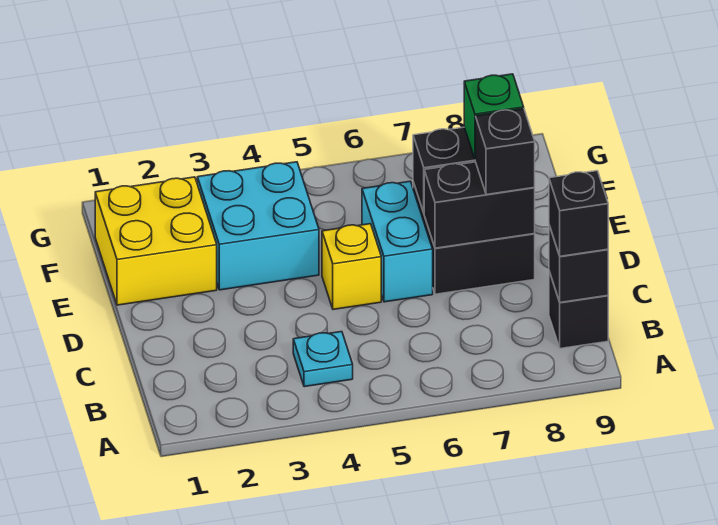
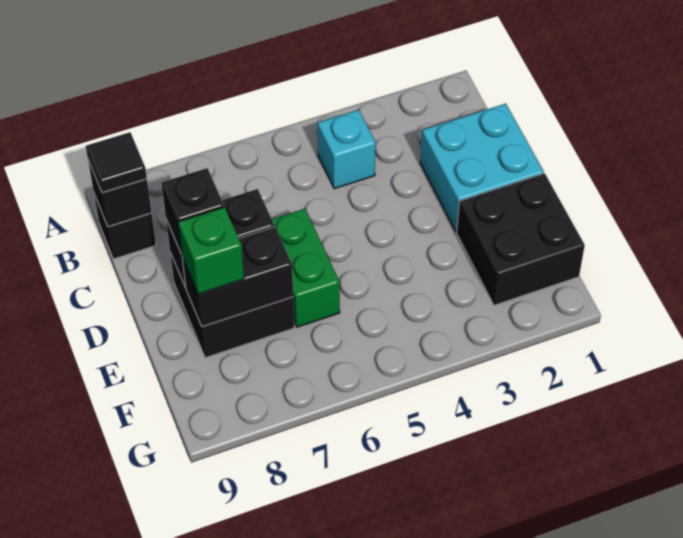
cyan plate B4 level 1 -> cyan brick B4 level 1
black brick B9 level 3 -> black tile B9 level 3
yellow brick D5 level 1 -> none
cyan brick D6:E6 level 1 -> green brick D6:E6 level 1
yellow brick E1:F2 level 1 -> black brick E1:F2 level 1
cyan brick E3:F4 level 1 -> cyan brick C1:D2 level 1

